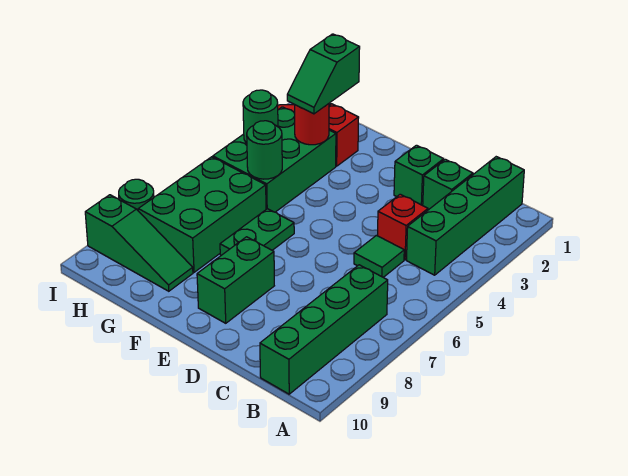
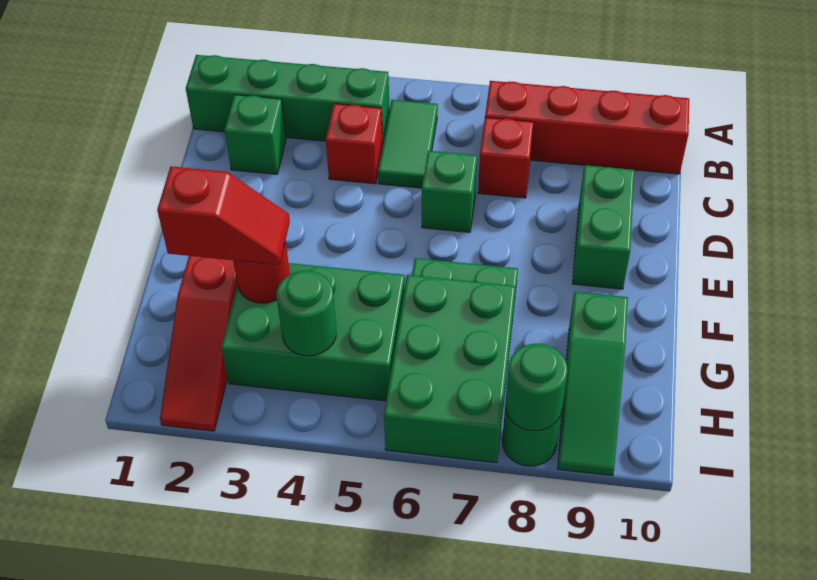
green brick B7:B10 level 1 -> red brick B7:B10 level 1
green tile C5 level 1 -> green tile B5:C5 level 1
none -> red brick C7 level 1
green brick D2 level 1 -> green brick D6 level 1
green brick E8:E9 level 1 -> green brick D9:E9 level 1
green slope G2:G3 level 3 top 2 -> red slope G2:G3 level 3 top 2
green round brick G5 level 2 -> green round brick I8 level 2
green brick G6:H8 level 1 -> green brick G6:I7 level 1
green slope G9:I9 level 1 top I -> green slope G9:I9 level 1 top G

